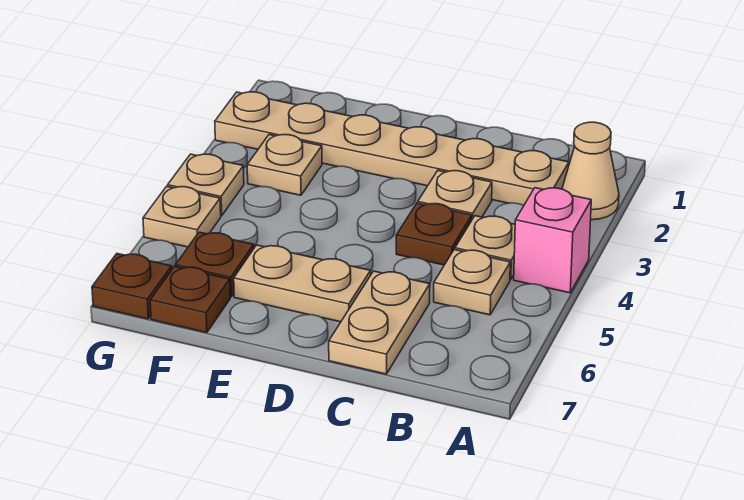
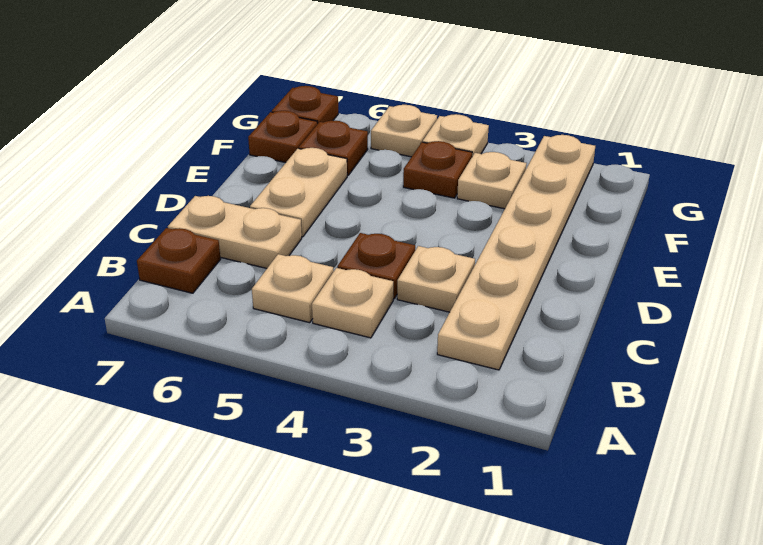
tan cone A2 level 1 -> none
pink brick A4 level 1 -> none
none -> brown plate B7 level 1
none -> brown plate F4 level 1

